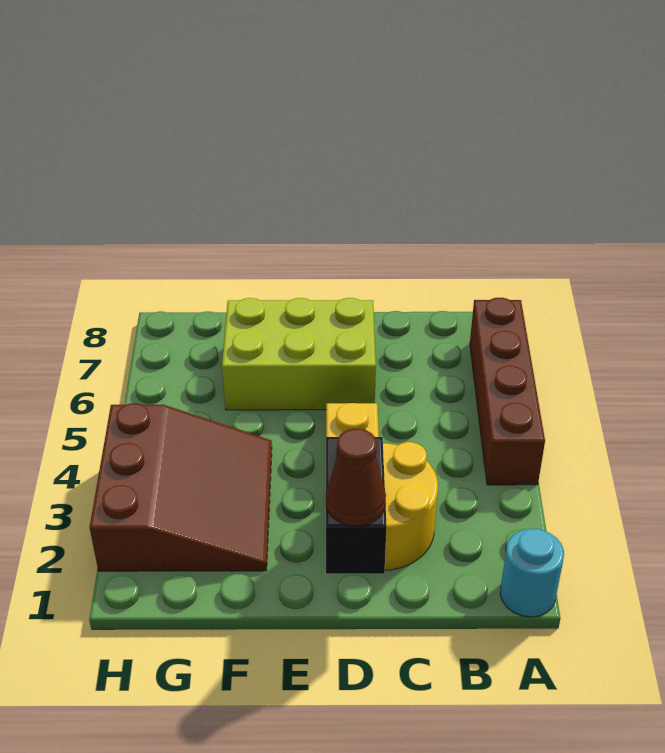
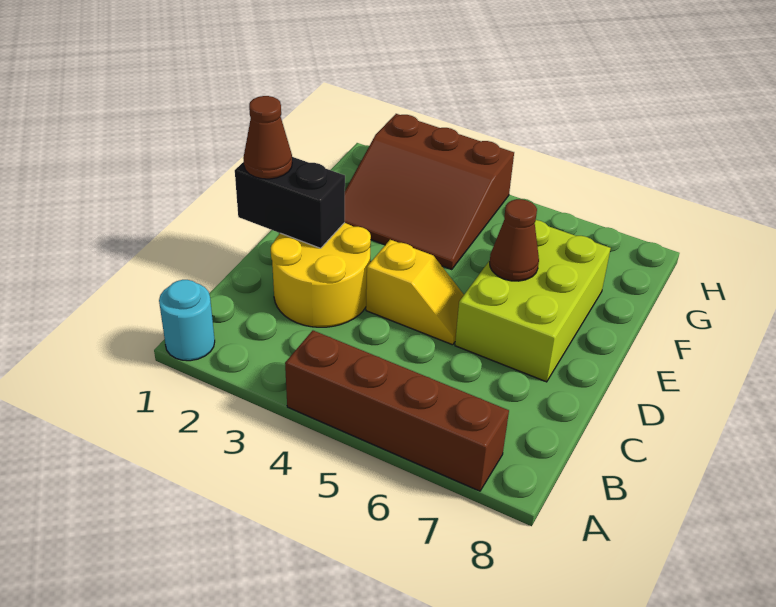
none -> brown cone E6 level 2

